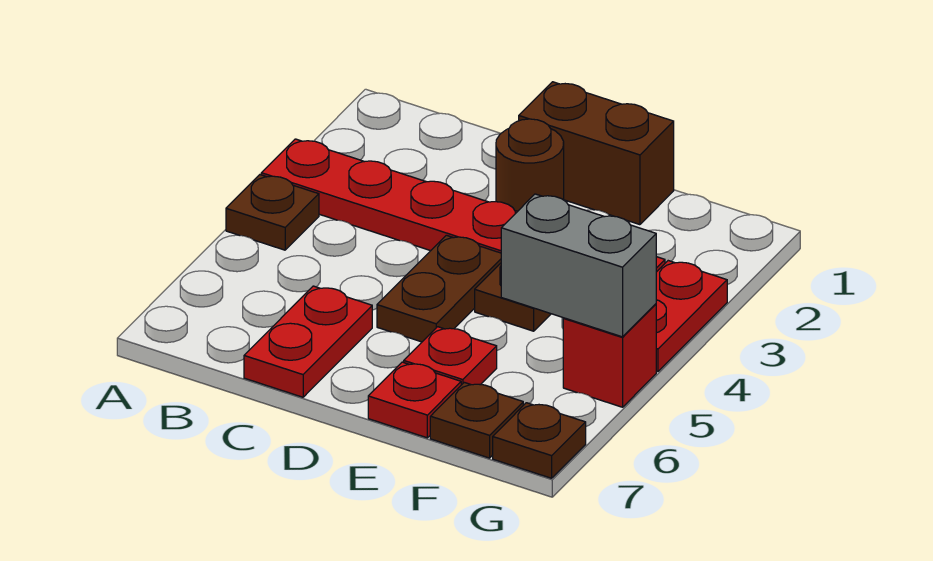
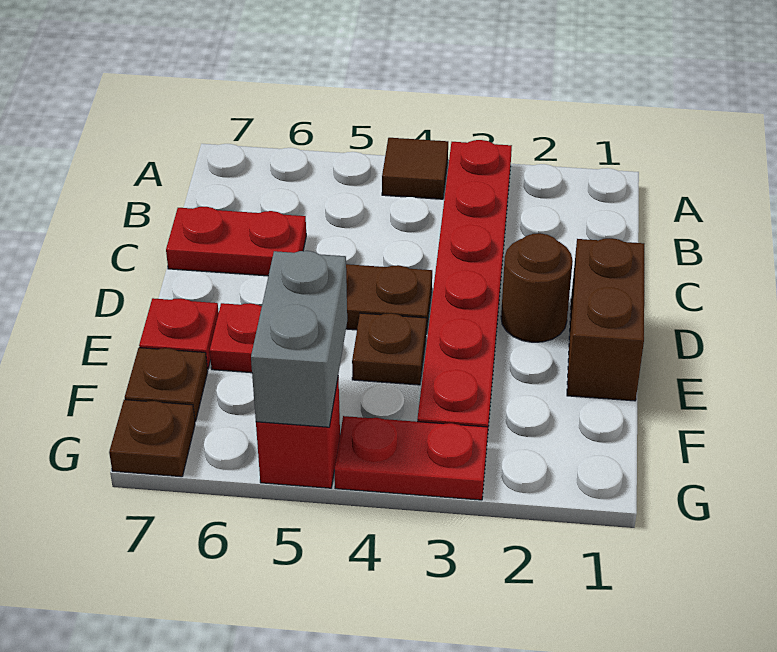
brown plate A4 level 1 -> brown tile A4 level 1

